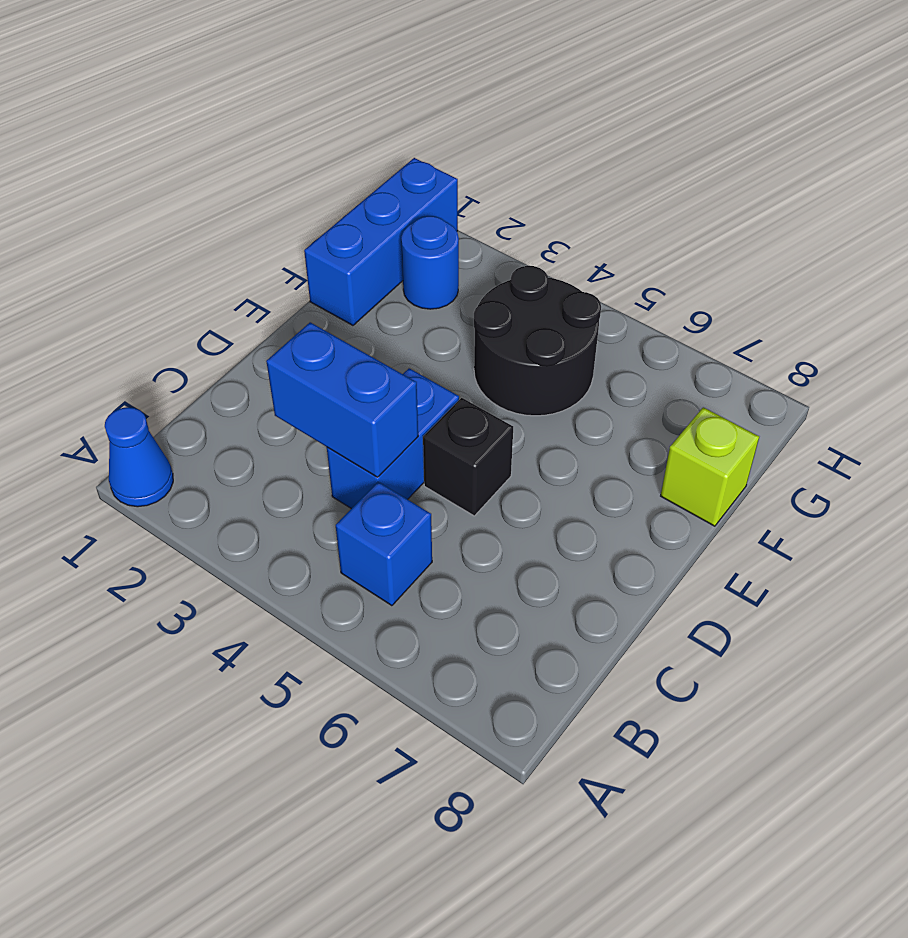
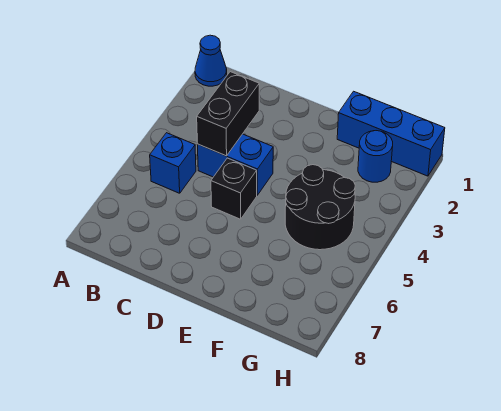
blue brick C3:C4 level 2 -> black brick C3:C4 level 2
lime brick F8 level 1 -> none

